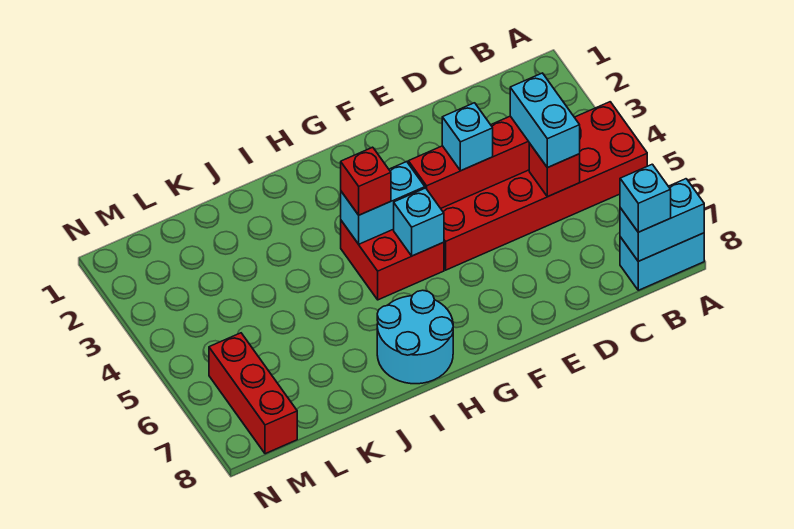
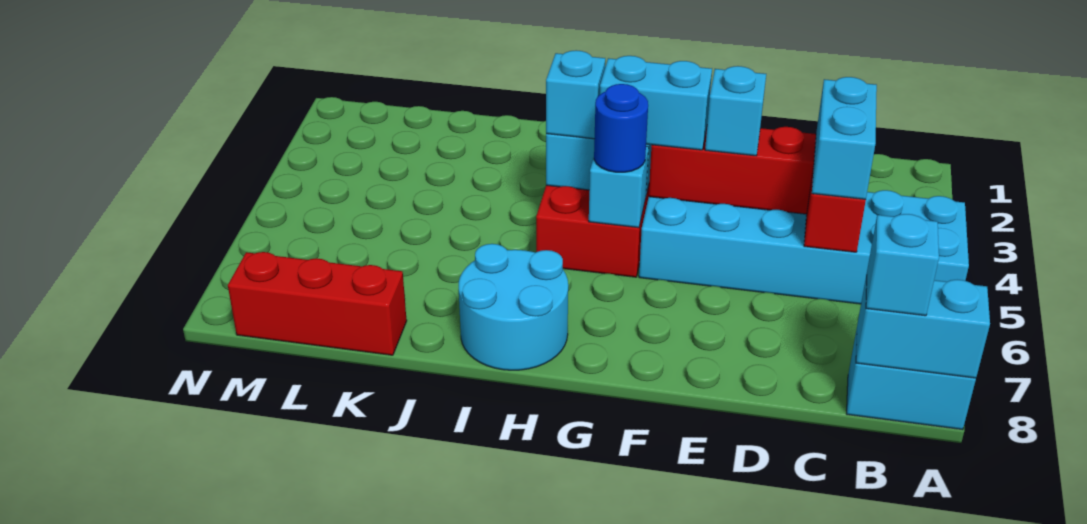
red brick A4:F5 level 1 -> cyan brick A4:F5 level 1
none -> cyan brick F4:G4 level 3
none -> blue round brick G5 level 3
red brick H4 level 3 -> cyan brick H4 level 3
red brick M6:M8 level 1 -> red brick K8:M8 level 1

